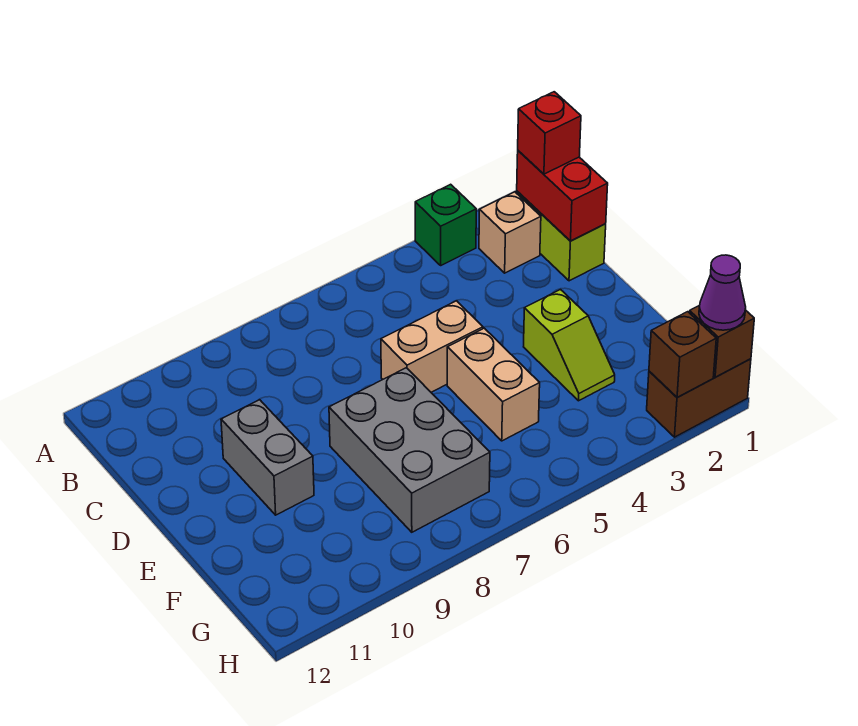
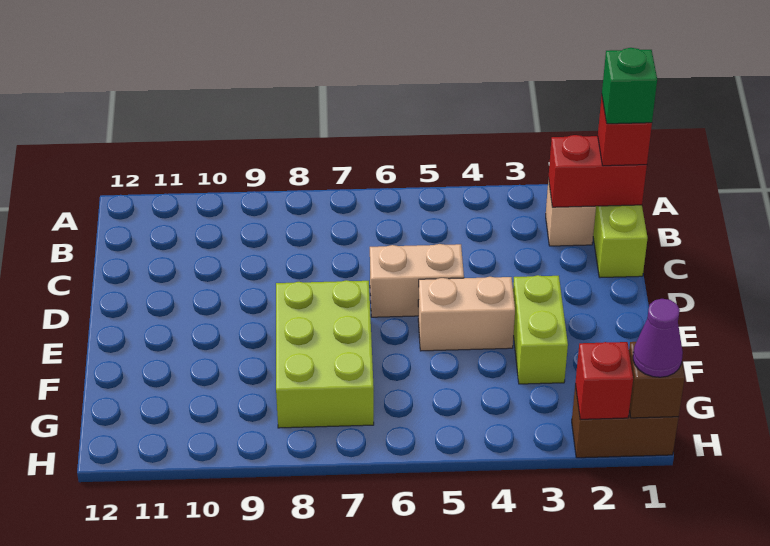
green brick A3 level 1 -> green brick B1 level 4
red brick B1:C1 level 2 -> red brick B1:B2 level 2
grey brick D10:E10 level 1 -> none
lime slope E3:F3 level 1 top E -> lime brick E3:F3 level 1
tan brick E5:F5 level 1 -> tan brick E4:E5 level 1
grey brick E7:G8 level 1 -> lime brick E7:G8 level 1
brown brick H2 level 2 -> red brick H2 level 2

